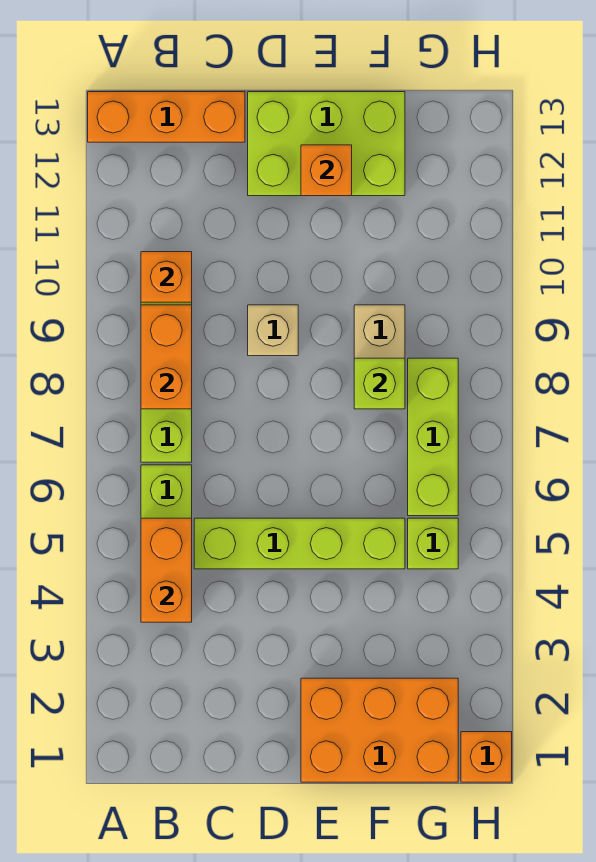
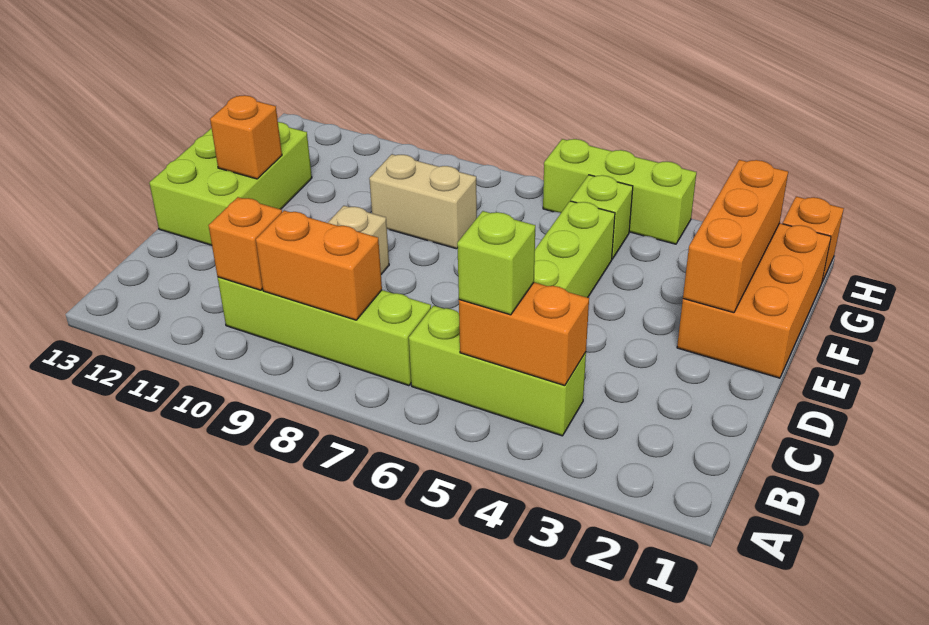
orange brick A13:C13 level 1 -> orange brick E2:G2 level 2
lime brick F8 level 2 -> lime brick B5 level 3
lime brick G6:G8 level 1 -> lime brick H4:H6 level 1

